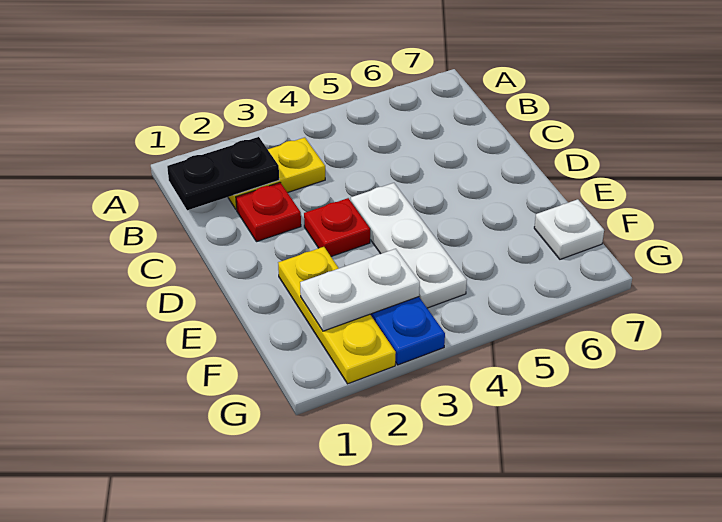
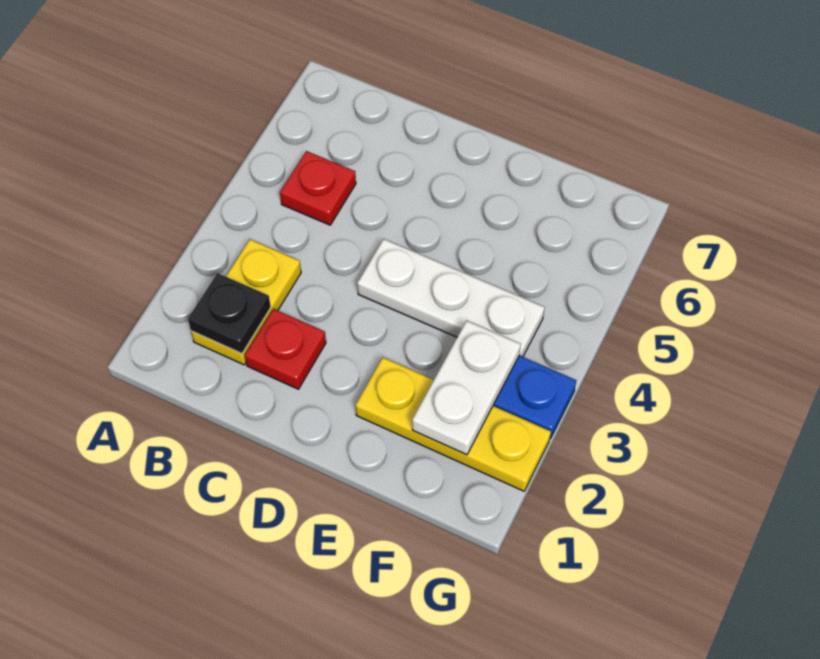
black plate B1:B2 level 2 -> black plate B2 level 2
red plate D3 level 1 -> red plate B5 level 1
white plate F7 level 1 -> none

